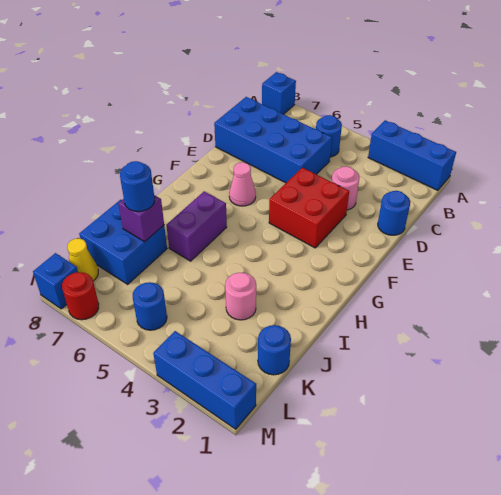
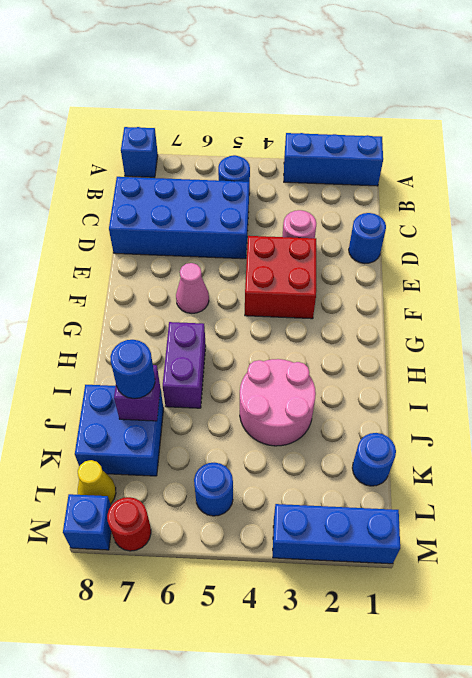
pink round brick J3 level 1 -> pink round brick I3:J4 level 1

